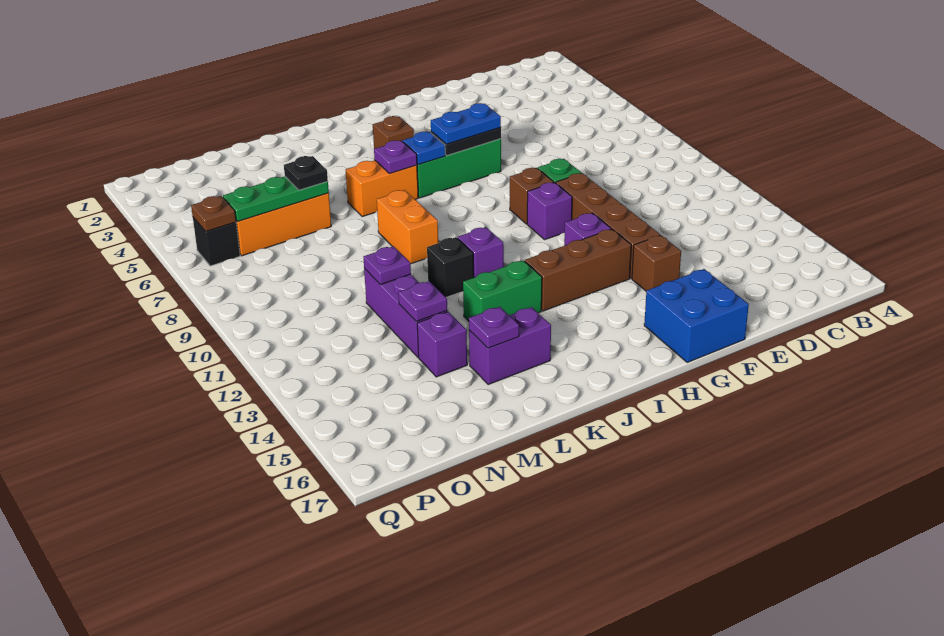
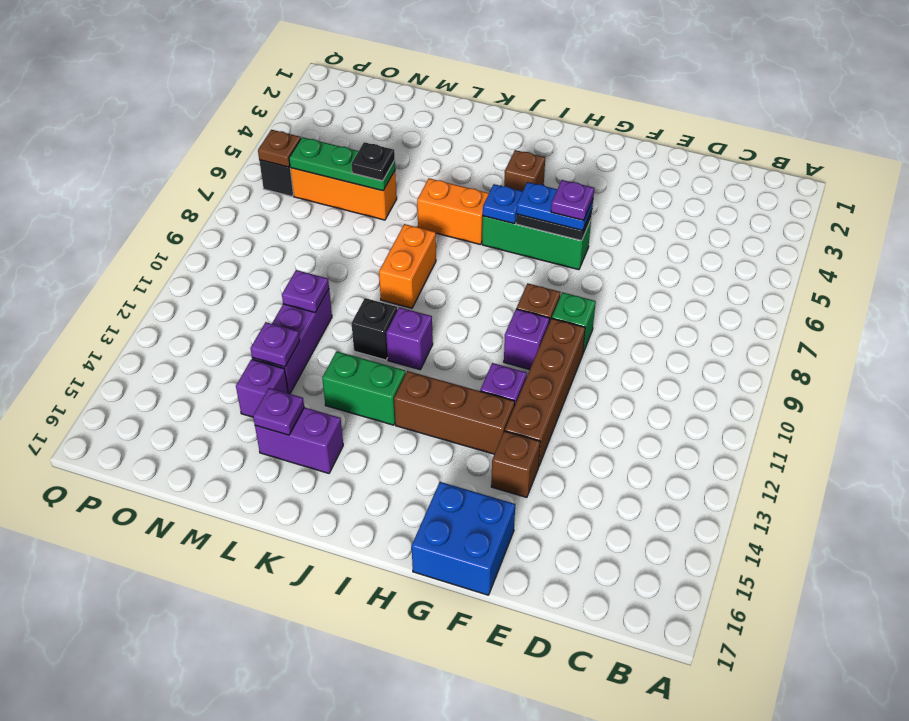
purple plate J6 level 2 -> purple plate G6 level 4

